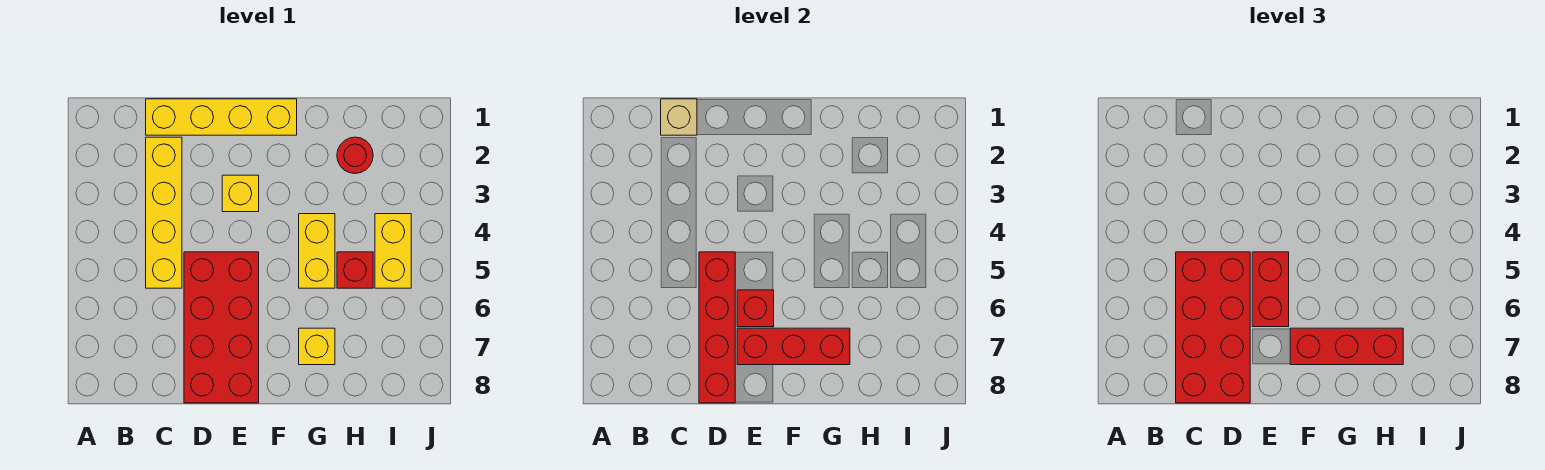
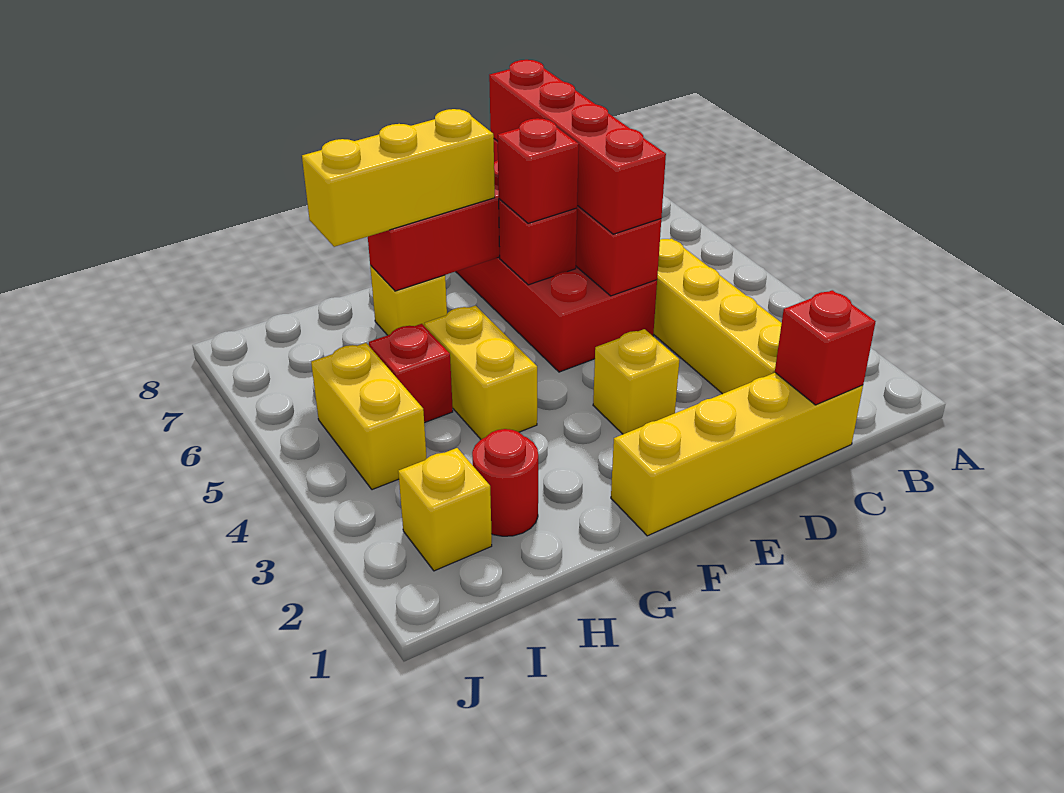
tan brick C1 level 2 -> red brick C1 level 2
red brick C5:D8 level 3 -> red brick D5:D8 level 3
red brick E5:E6 level 3 -> red brick E6 level 3
red brick F7:H7 level 3 -> yellow brick F7:H7 level 3
none -> yellow brick I2 level 1

